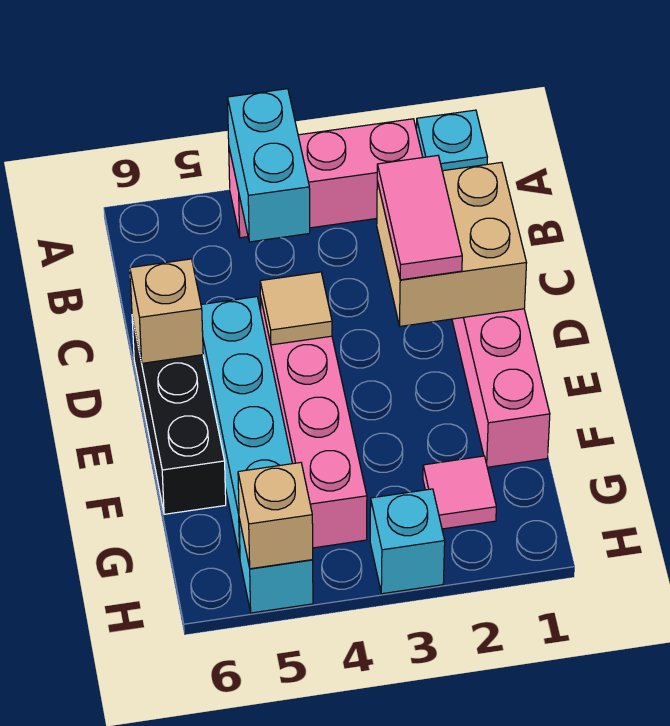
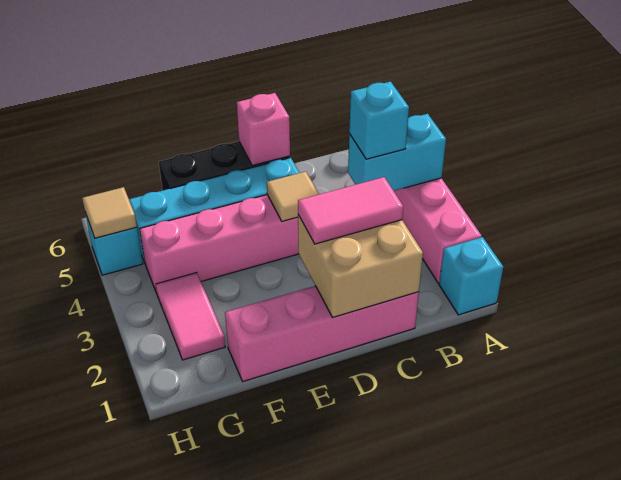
tan brick D6 level 2 -> pink brick D6 level 2
pink tile G2 level 1 -> pink tile G2:G3 level 1
cyan brick H3 level 1 -> cyan brick B4 level 3
tan brick H5 level 2 -> tan tile H5 level 2

